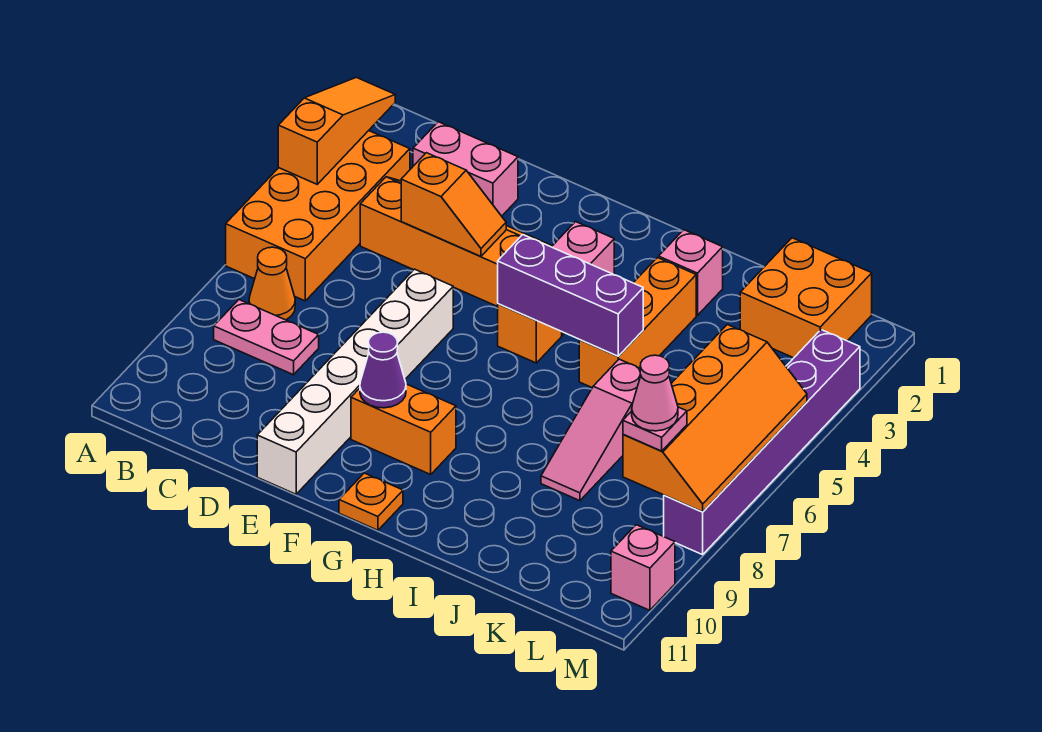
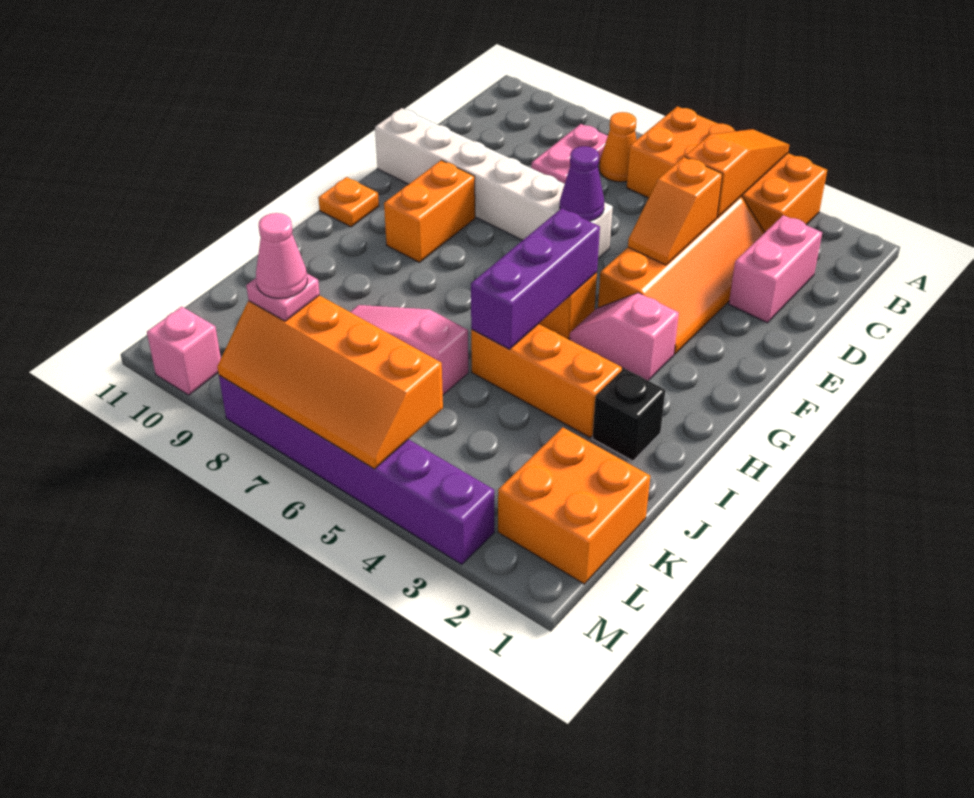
orange slope A2:A4 level 2 top 4 -> orange slope A4:C4 level 2 top C
purple cone F9 level 2 -> purple cone E6 level 2
pink brick I2 level 1 -> black brick I2 level 1

